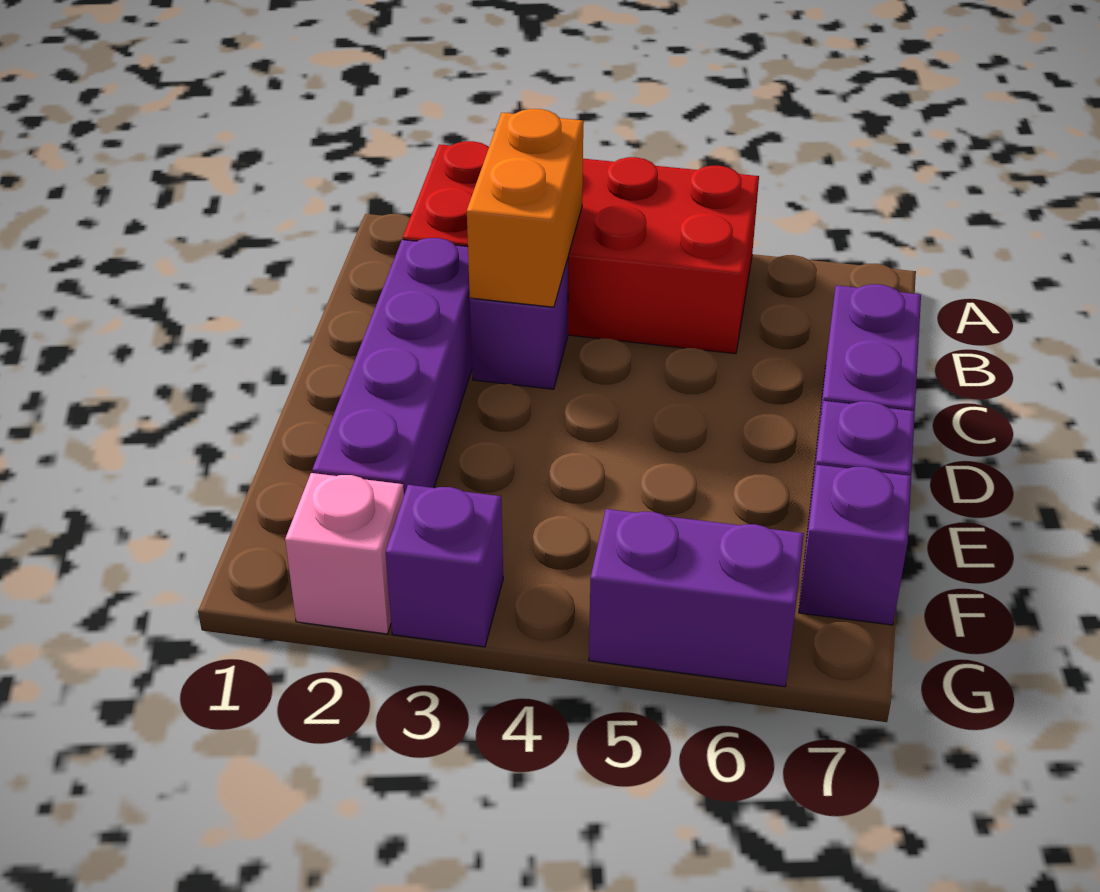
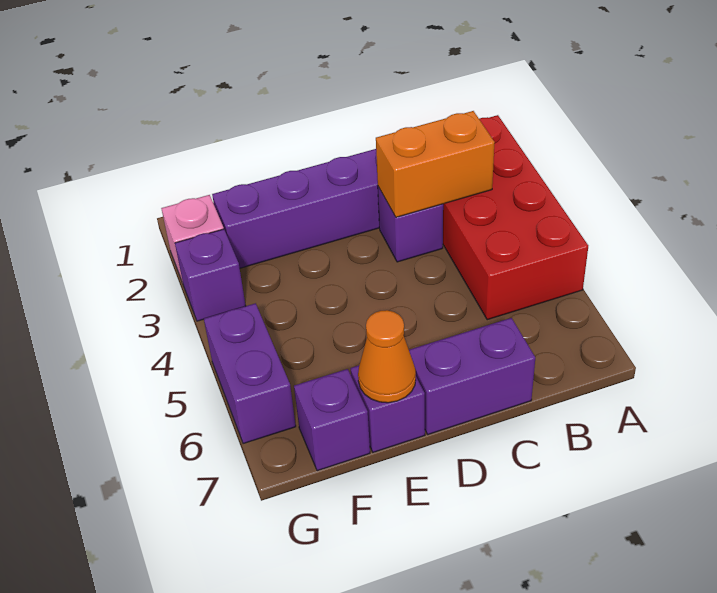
none -> orange cone E7 level 2

